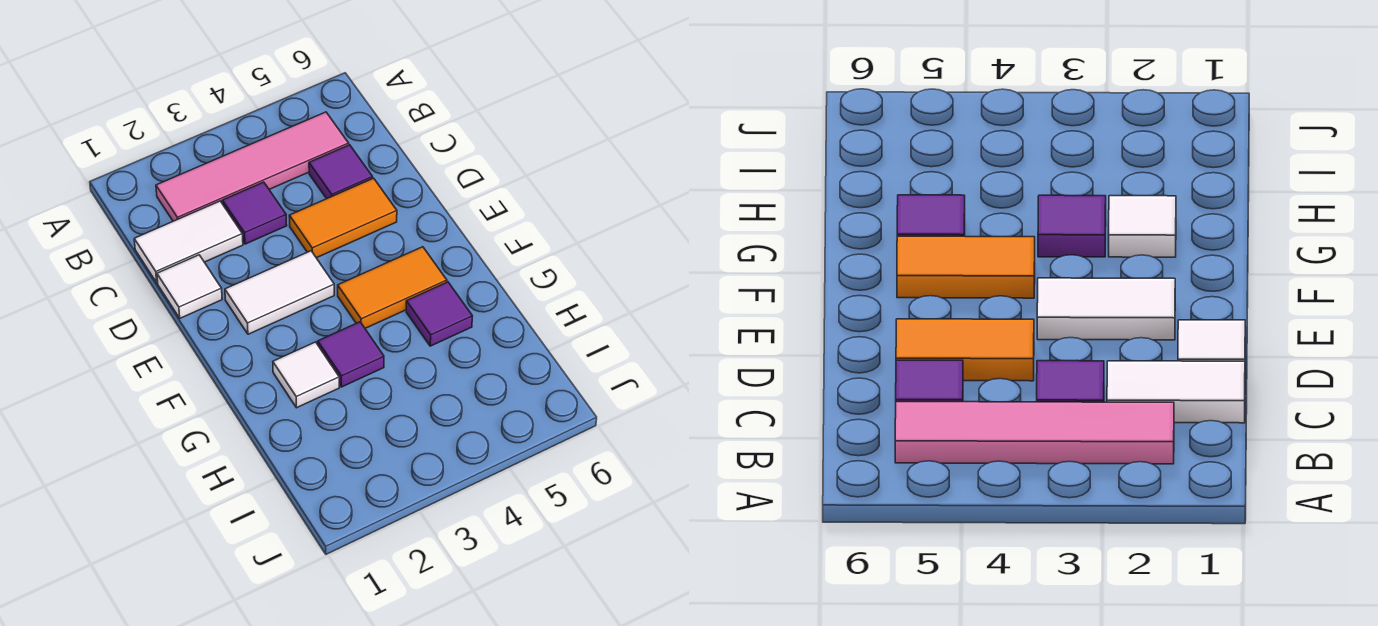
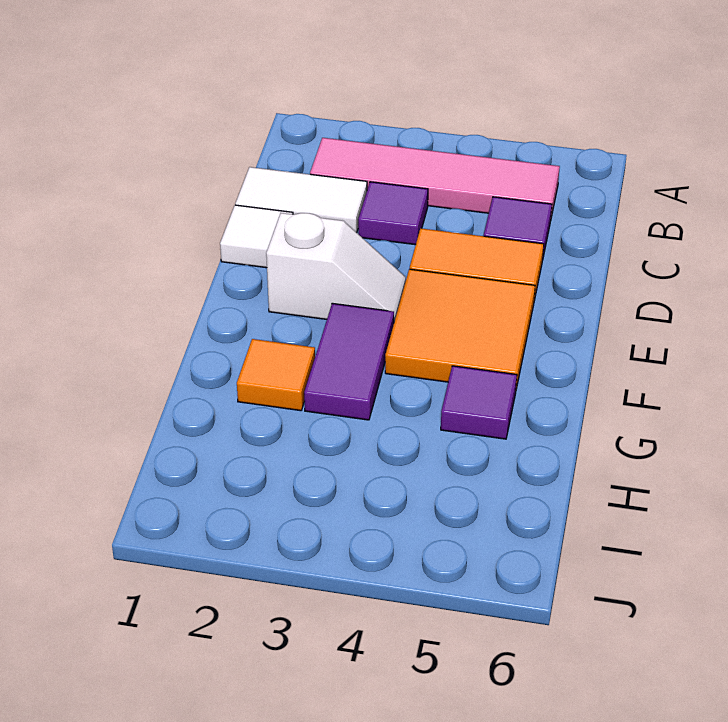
white tile E2:E3 level 1 -> white slope E2:E3 level 1 top 2
orange tile F4:F5 level 1 -> orange tile E4:F5 level 1
white tile G2 level 1 -> orange tile G2 level 1
purple tile G3 level 1 -> purple tile F3:G3 level 1

